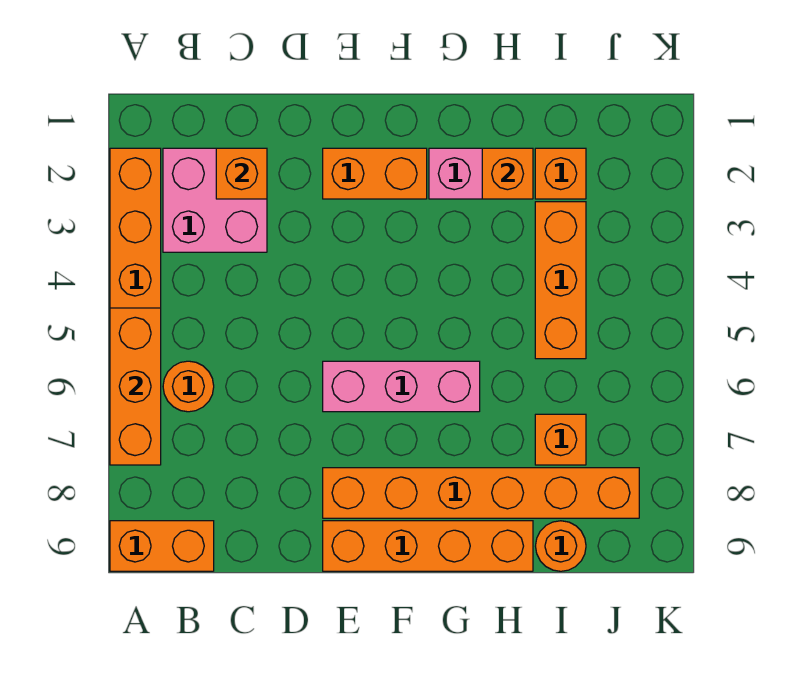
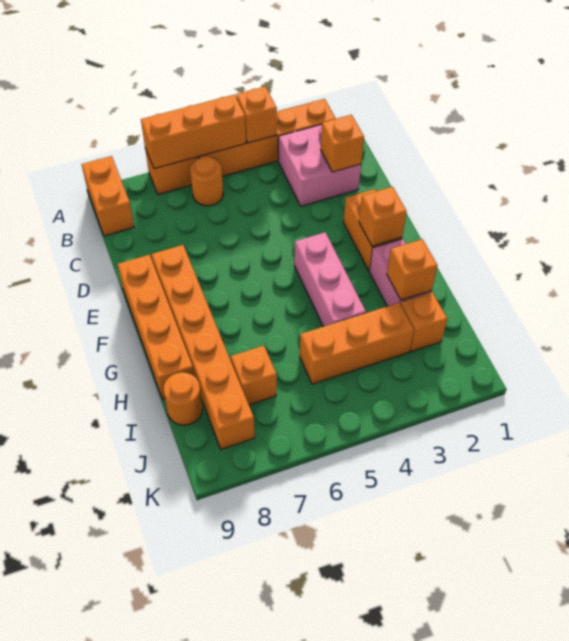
none -> orange brick A4 level 2
pink brick E6:G6 level 1 -> pink brick F4:H4 level 1
none -> orange brick F2 level 2

